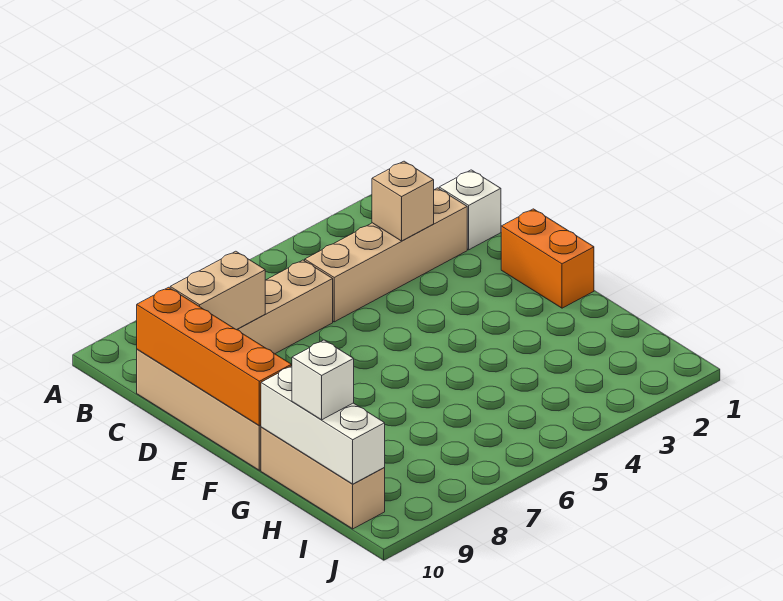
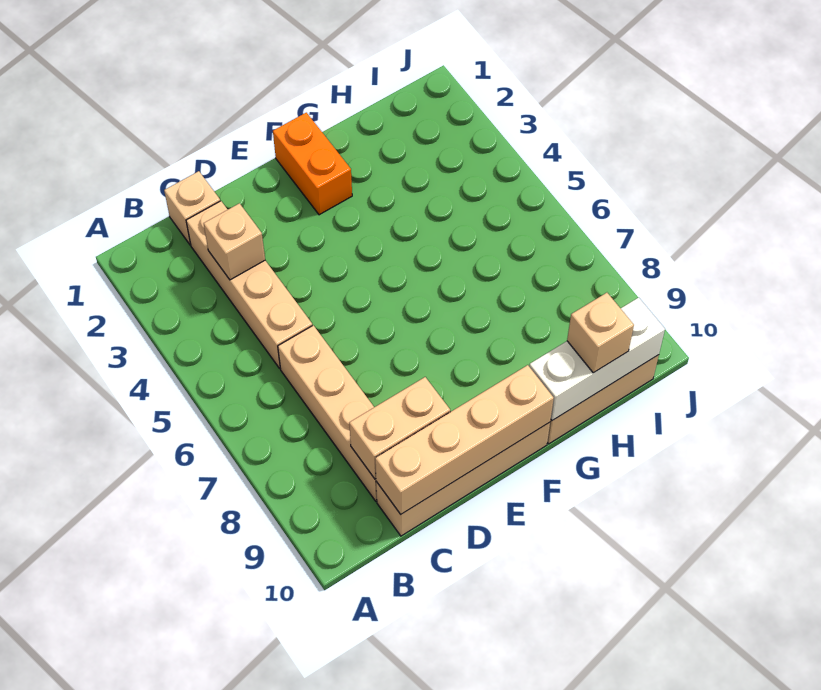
white brick C1 level 1 -> tan brick C1 level 1
tan brick C8:C9 level 2 -> tan brick C9:D9 level 2
orange brick C10:F10 level 2 -> tan brick C10:F10 level 2
orange brick E1:F1 level 1 -> orange brick F1:F2 level 1
white brick H10 level 3 -> tan brick H10 level 3

